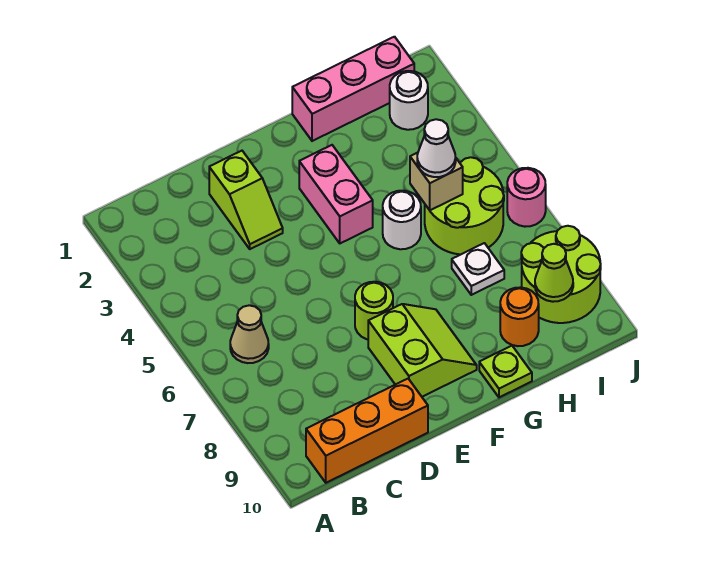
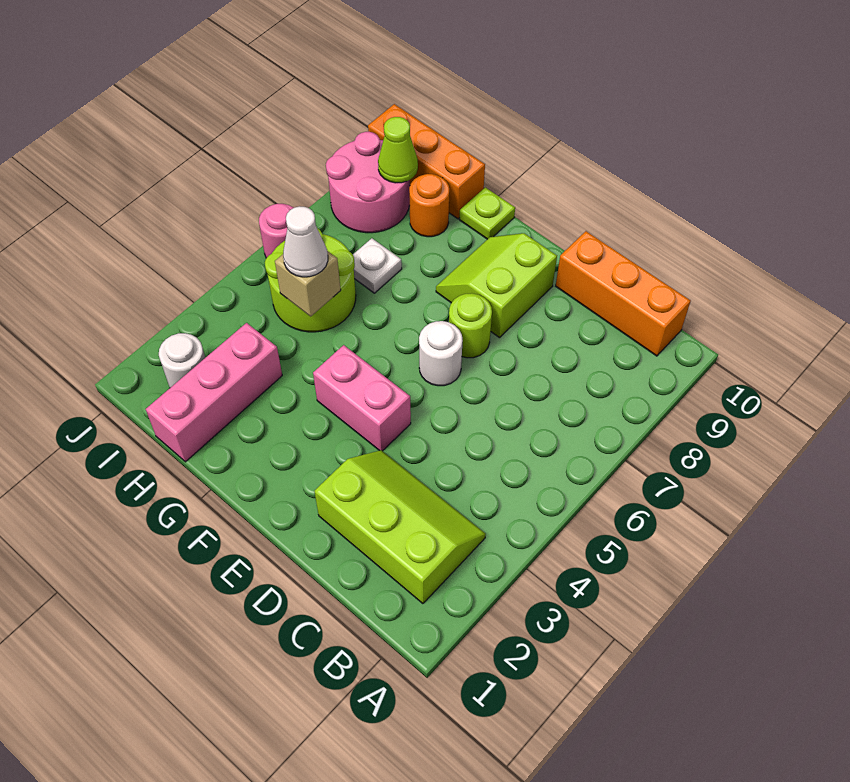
tan cone B6 level 1 -> none
lime slope D2:D3 level 1 top 2 -> lime slope B2:D3 level 1 top 2
pink brick F3:F4 level 1 -> pink brick E4:F4 level 1
pink brick G1:I1 level 1 -> pink brick H1:H3 level 1
white round brick G5 level 1 -> white round brick E6 level 1
none -> orange brick H10:J10 level 1
lime round brick I8:J9 level 1 -> pink round brick I8:J9 level 1

